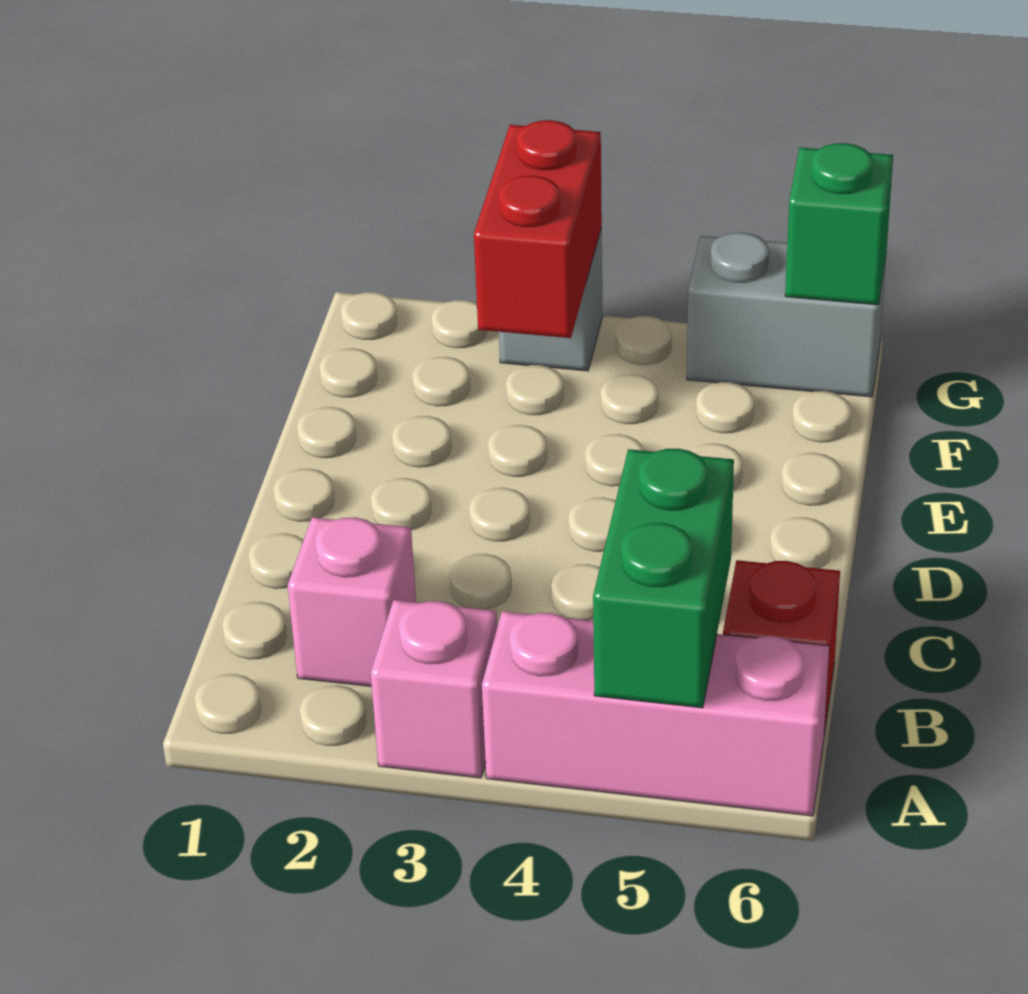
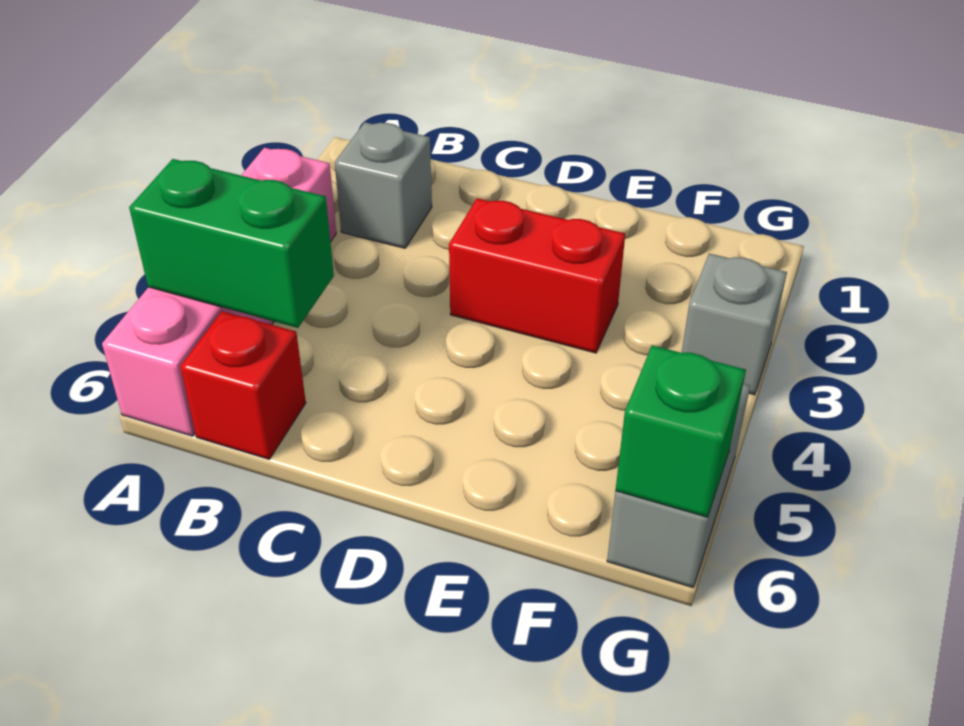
pink brick B2 level 1 -> grey brick B2 level 1
red brick F3:G3 level 2 -> red brick D3:E3 level 1

